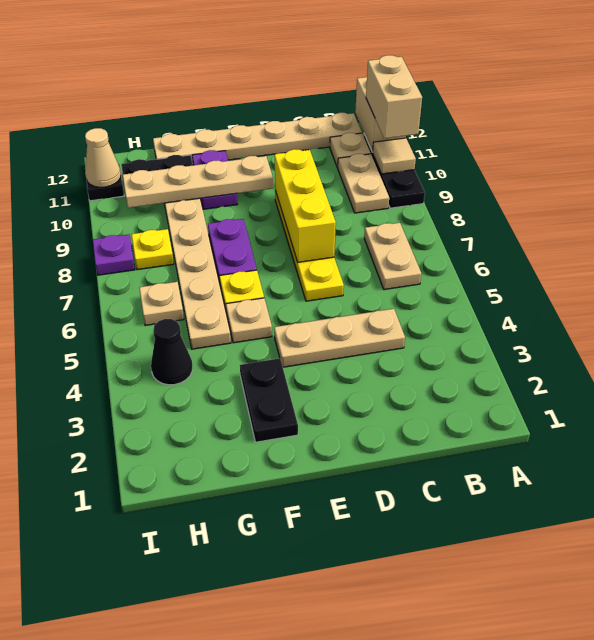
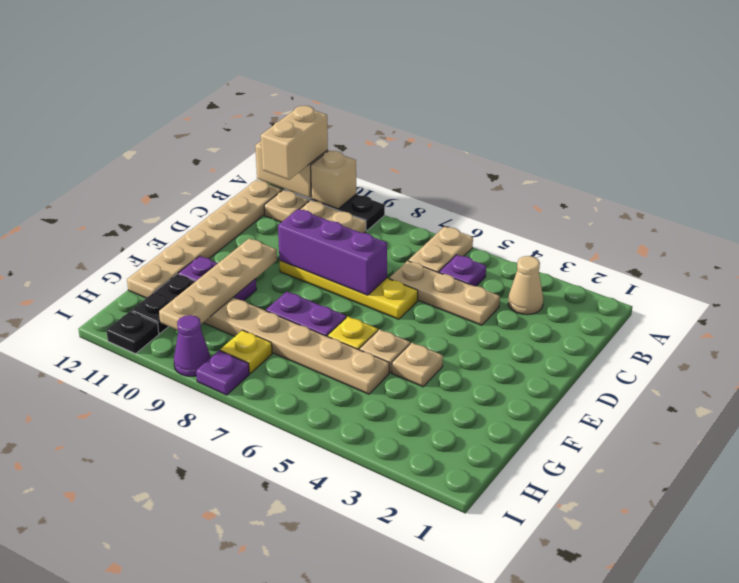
tan tile A10 level 2 -> tan brick A10 level 2
tan brick A10:A11 level 3 -> tan brick A11:B11 level 3
none -> purple plate B5 level 1
tan plate B6:B7 level 1 -> tan plate A6:B6 level 1
tan plate C4:E4 level 1 -> tan plate C4:C6 level 1
yellow brick D7:D9 level 2 -> purple brick D7:D9 level 2
black plate F2:F3 level 1 -> none
black cone H4 level 1 -> none
tan plate H6 level 1 -> tan plate F4 level 1
none -> purple cone I9 level 1
tan cone I11 level 2 -> tan cone B3 level 1

